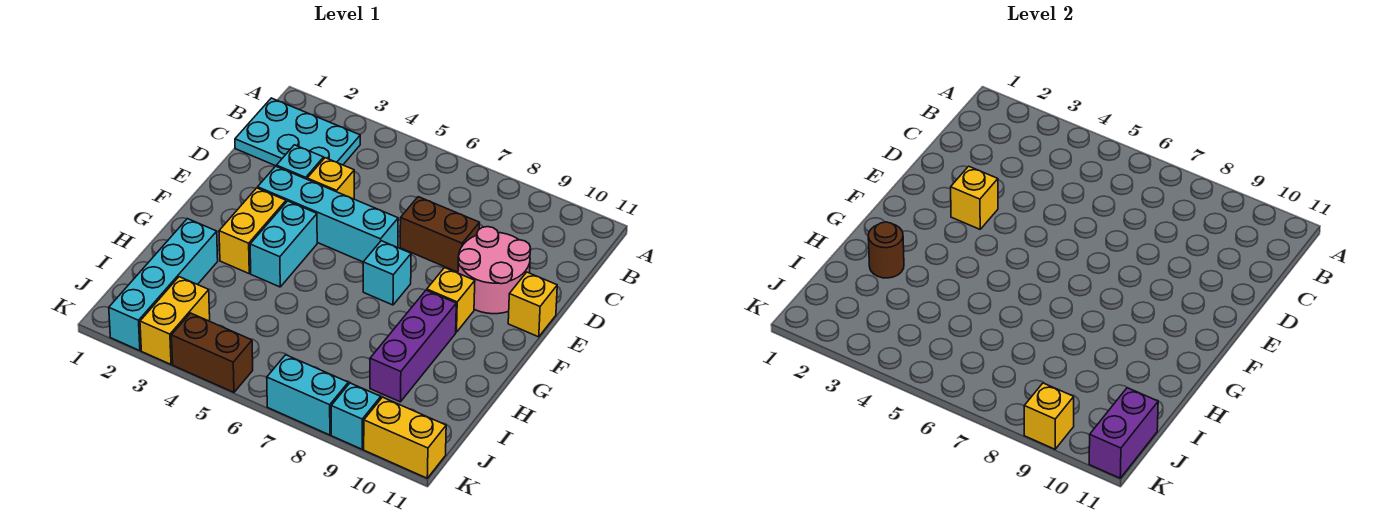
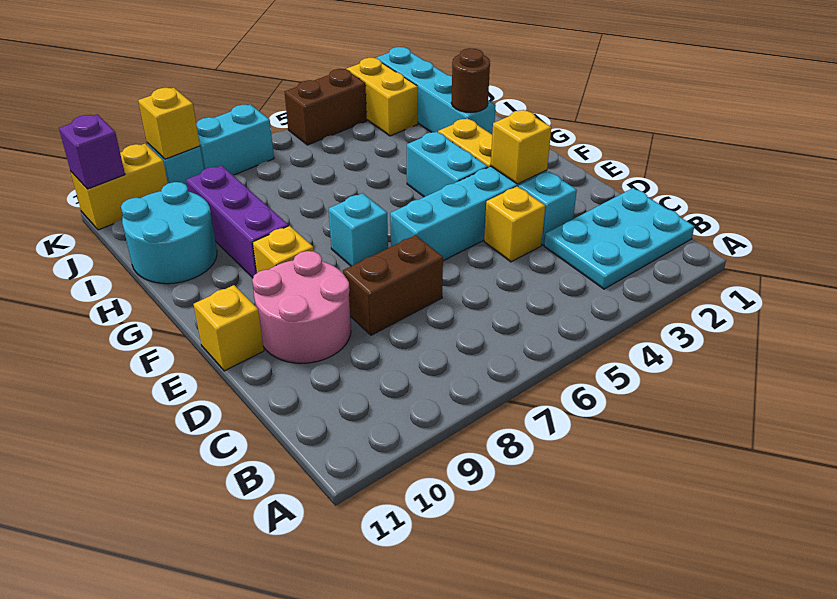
none -> cyan round brick H10:I11 level 1
purple brick J11:K11 level 2 -> purple brick K11 level 2

